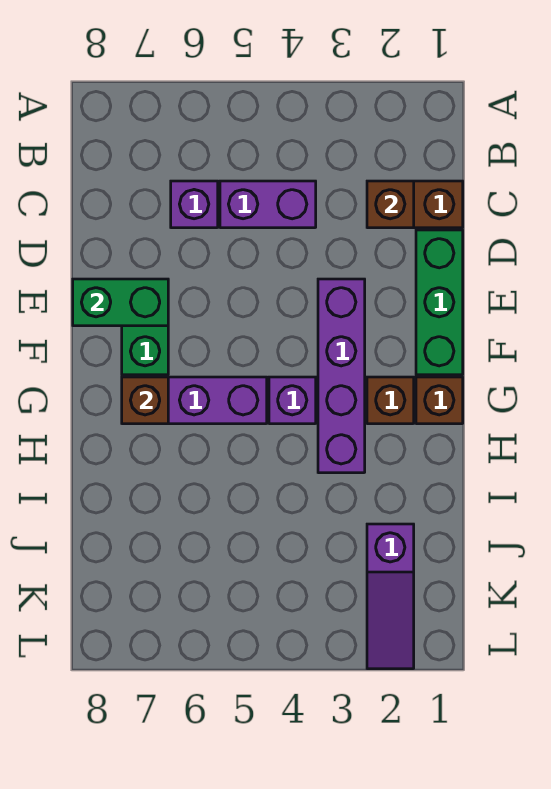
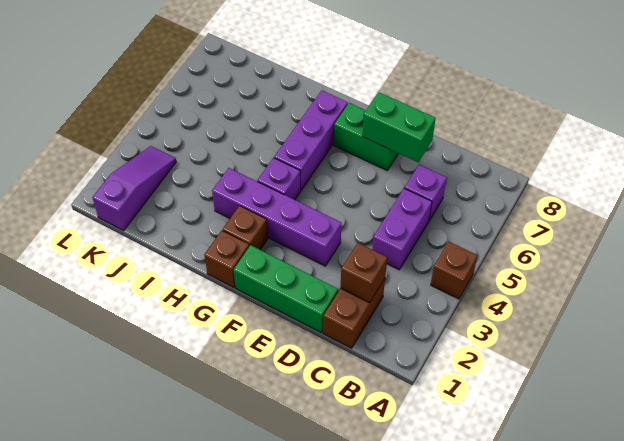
green brick E7:E8 level 2 -> green brick D7:E7 level 2
brown brick G7 level 2 -> brown brick A4 level 1
purple slope J2:L2 level 1 top J -> purple slope K1:K3 level 1 top 1

